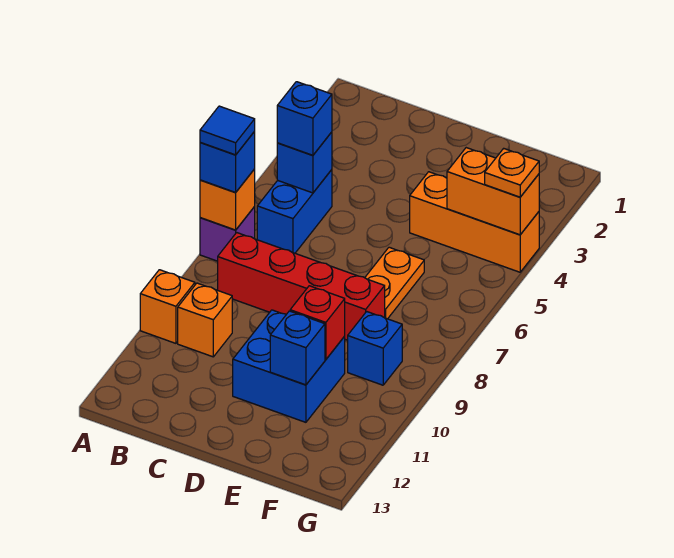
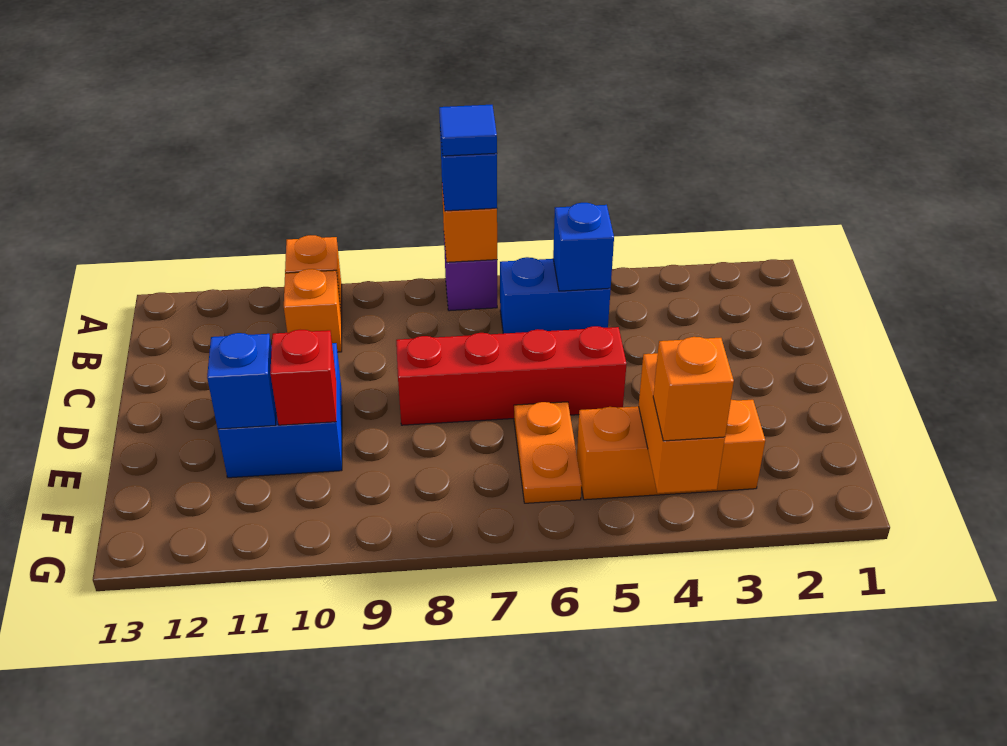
blue brick B5 level 3 -> none
red brick B8:E8 level 1 -> red brick D5:D8 level 1
orange brick E4:G4 level 1 -> orange brick F3:F5 level 1
orange plate E6:E7 level 1 -> orange plate E6:F6 level 1
blue brick F9 level 1 -> none
orange plate G4 level 3 -> orange brick G4 level 3

